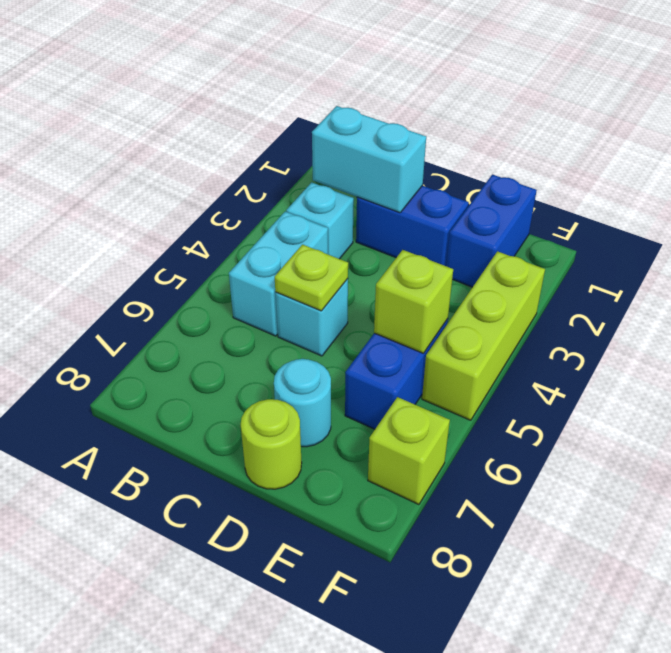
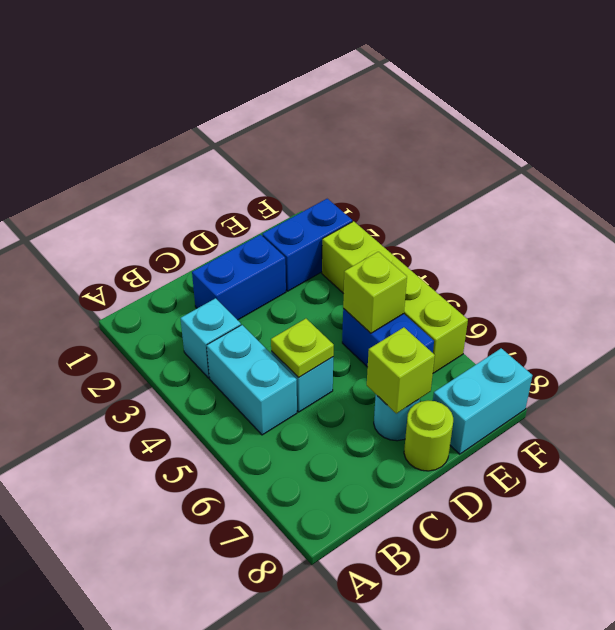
cyan brick B2:C2 level 2 -> cyan brick E8:F8 level 1
blue brick E1:E2 level 1 -> blue brick E2:F2 level 1
lime brick F3:F5 level 1 -> lime brick F3:F6 level 1
lime brick F7 level 1 -> lime brick D7 level 2

